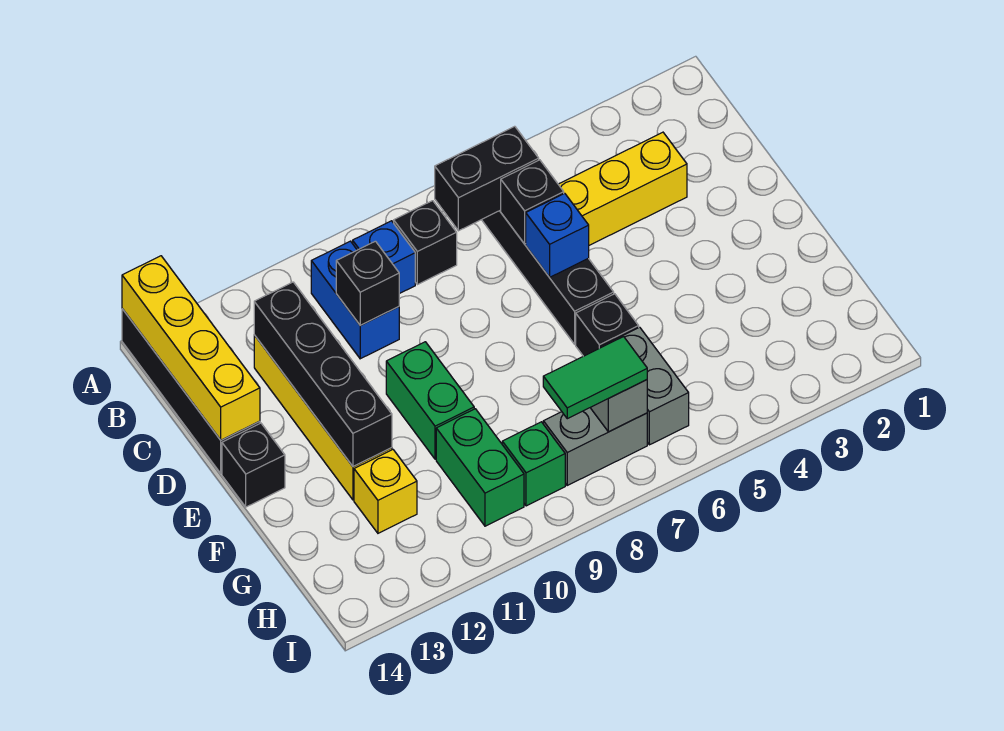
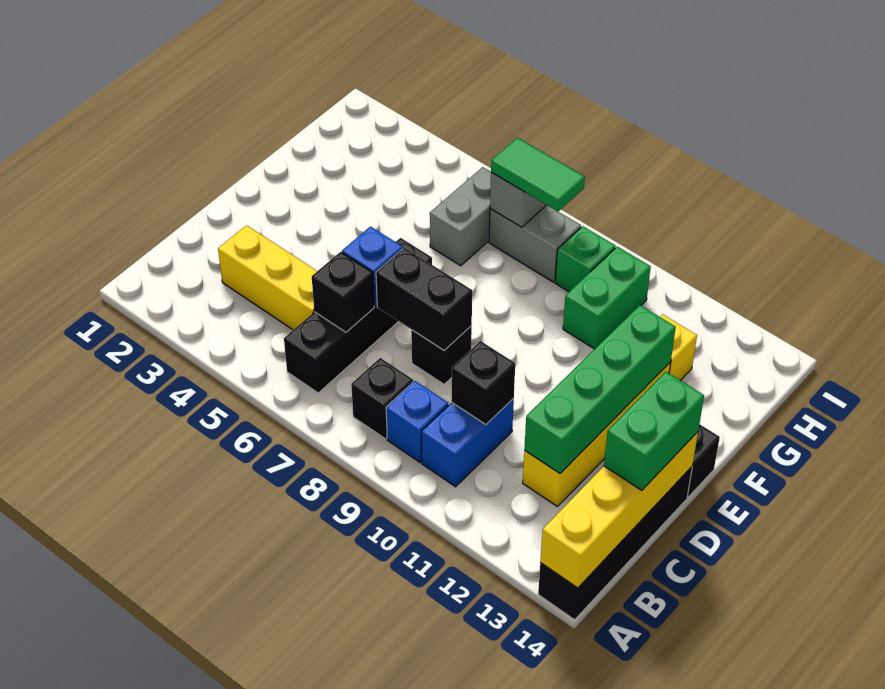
black brick B6:B7 level 2 -> black brick D7:D8 level 2
black brick C12:F12 level 2 -> green brick C12:F12 level 2
green brick E10:F10 level 1 -> green brick C14:D14 level 3
black brick F6 level 1 -> black brick D8 level 1

